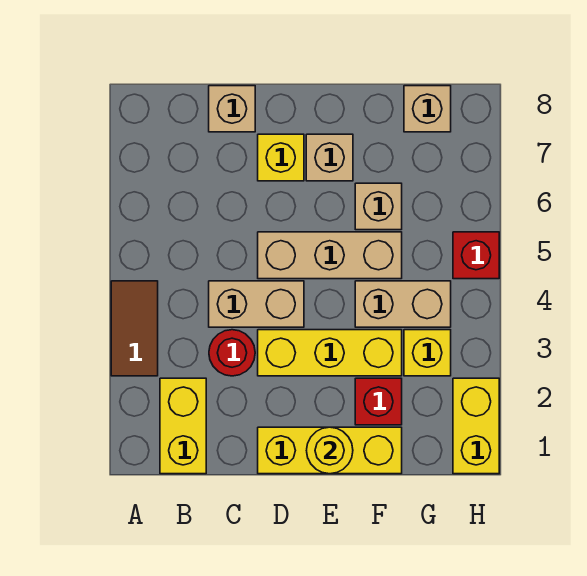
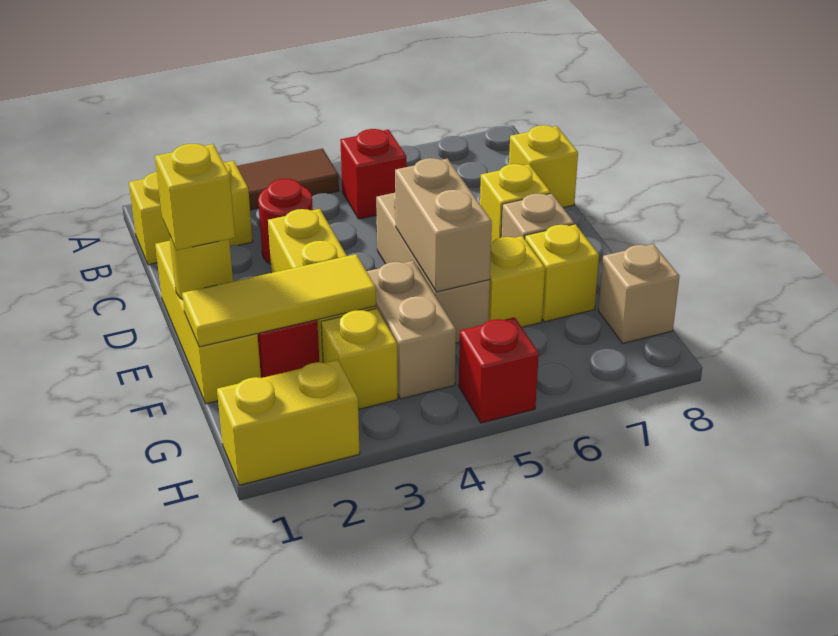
none -> red brick B5 level 1
tan brick C4:D4 level 1 -> tan brick E5:F5 level 2
tan brick C8 level 1 -> yellow brick C8 level 1
none -> yellow brick E1 level 3
none -> yellow tile F1:F3 level 2
tan brick F6 level 1 -> yellow brick F6 level 1
none -> yellow brick F7 level 1

